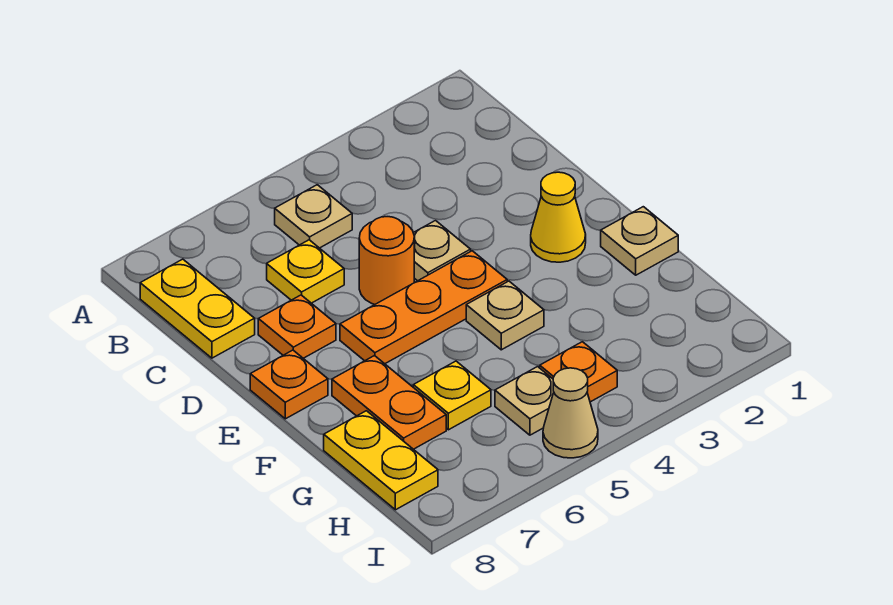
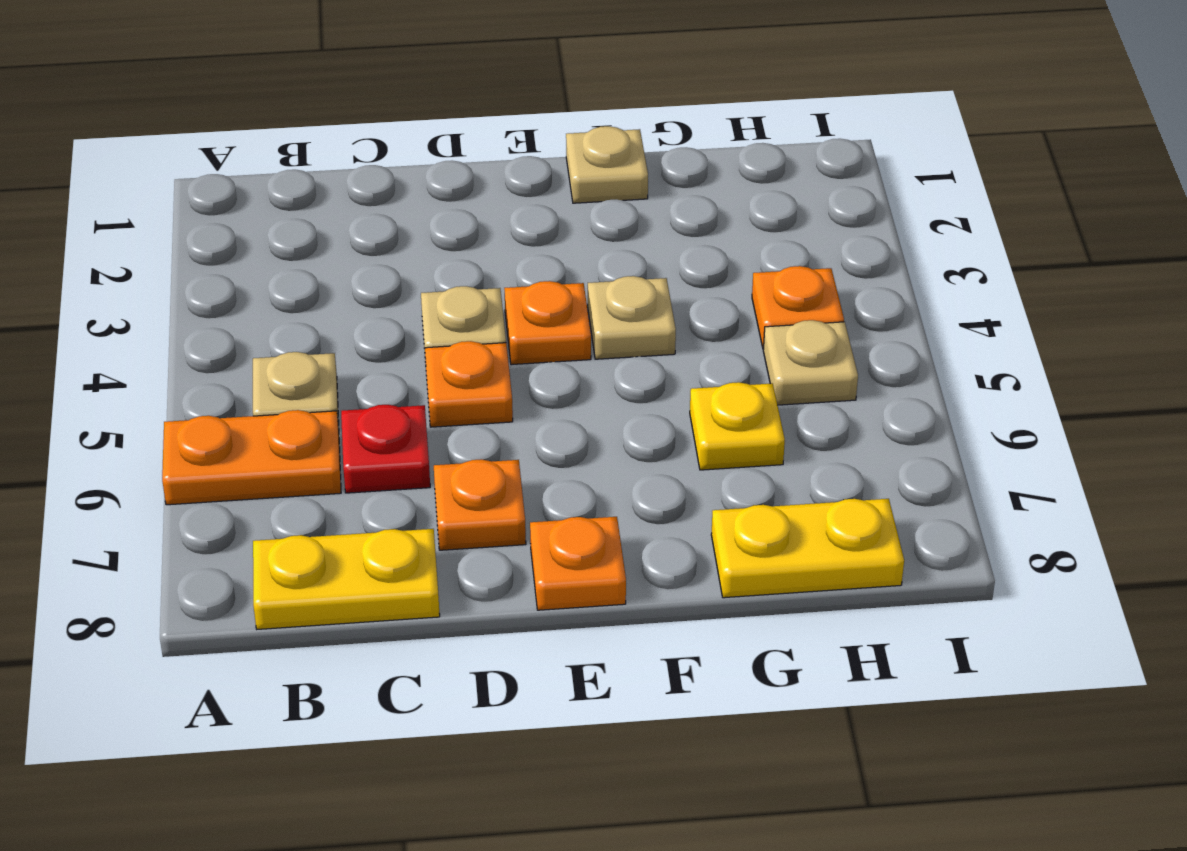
yellow plate C6 level 1 -> red plate C6 level 1
orange round brick D5 level 1 -> orange plate D5 level 1
yellow cone E2 level 1 -> none
orange plate E4:E6 level 1 -> orange plate E4 level 1
orange plate F7:G7 level 1 -> orange plate A6:B6 level 1
tan cone I5 level 1 -> none

